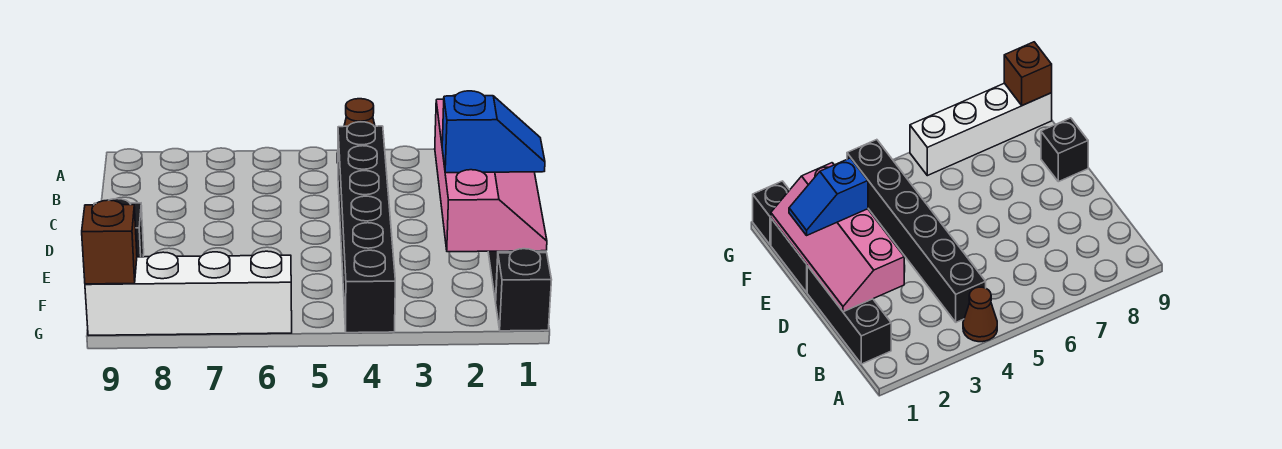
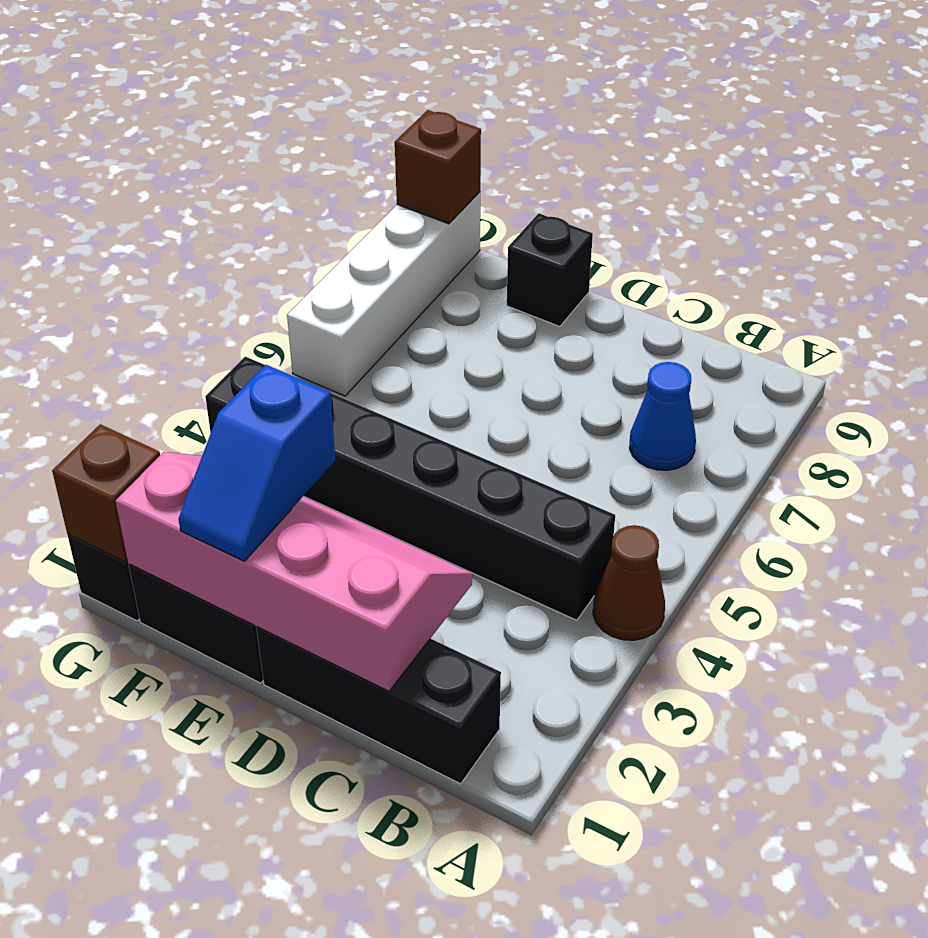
none -> blue cone B7 level 1
pink slope C1:F2 level 2 top 2 -> pink slope C1:F2 level 2 top 1
none -> brown brick G1 level 2

